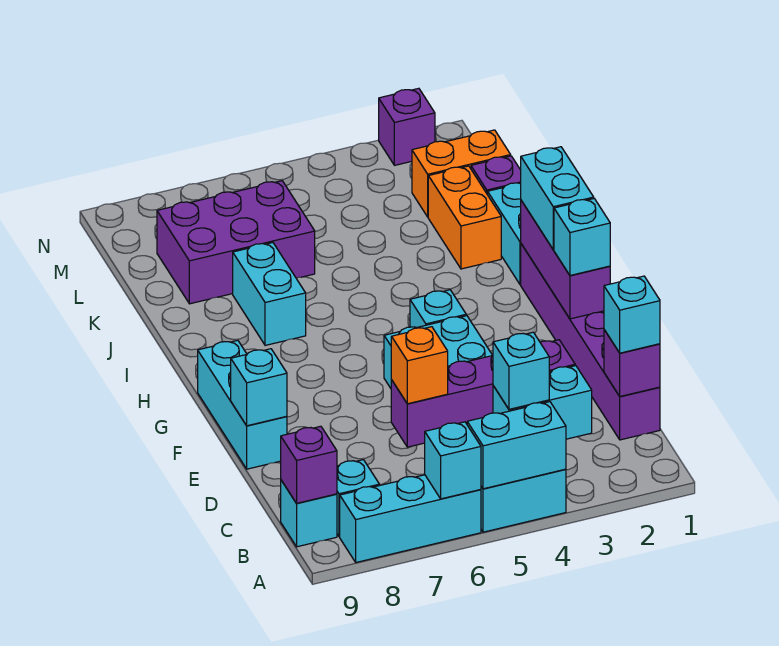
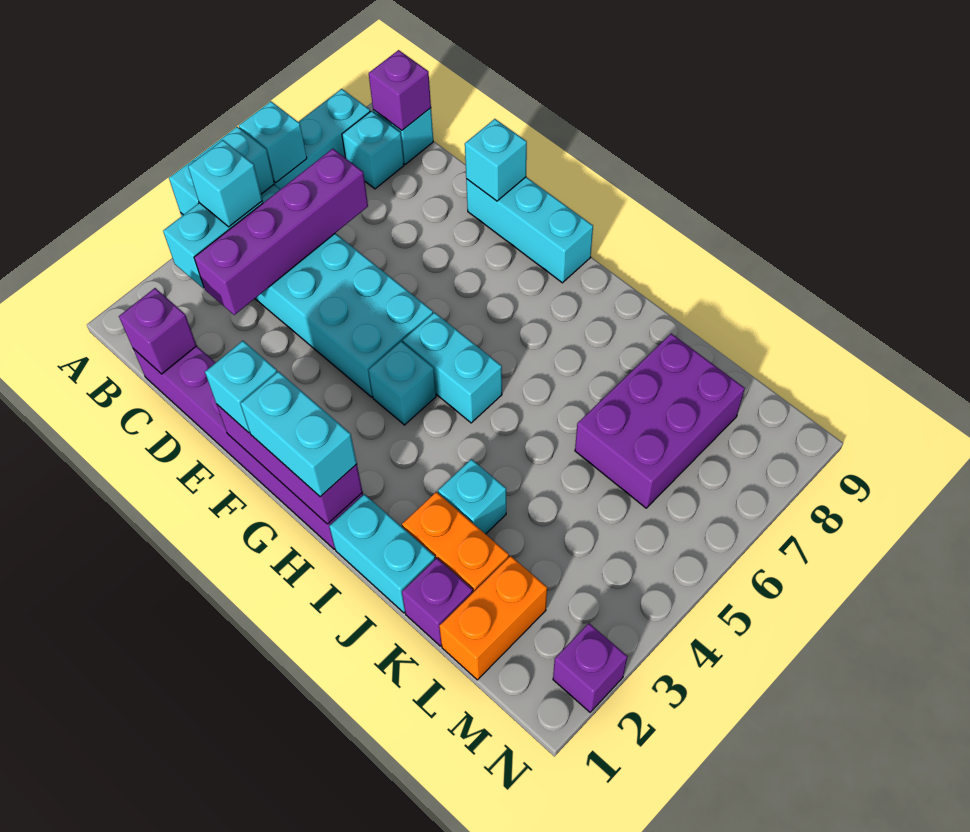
cyan brick C1 level 3 -> cyan brick J3 level 1
orange brick C6 level 3 -> none
cyan brick I7:J7 level 1 -> cyan brick G5:H5 level 1

